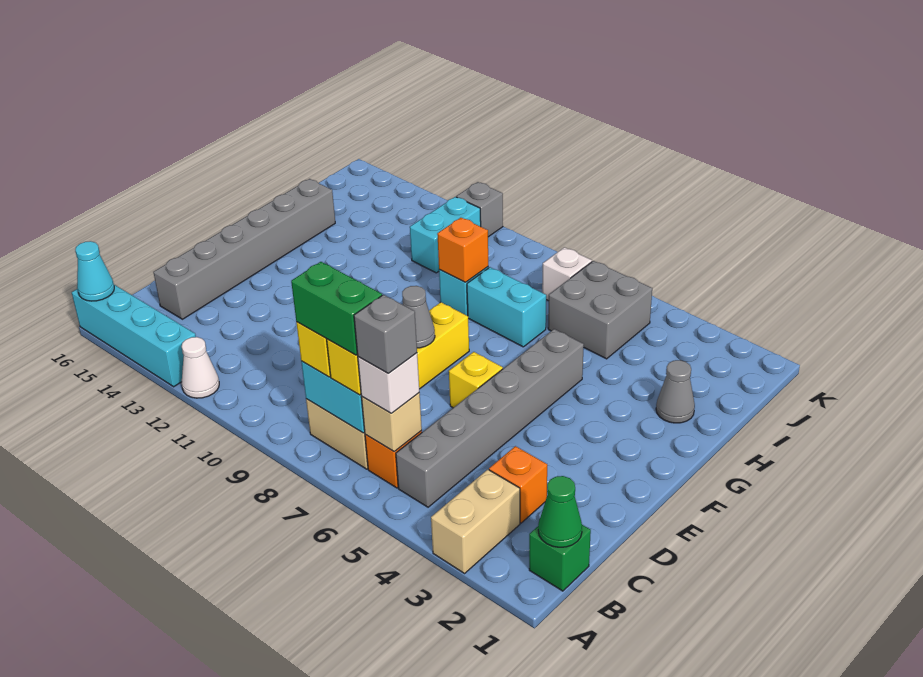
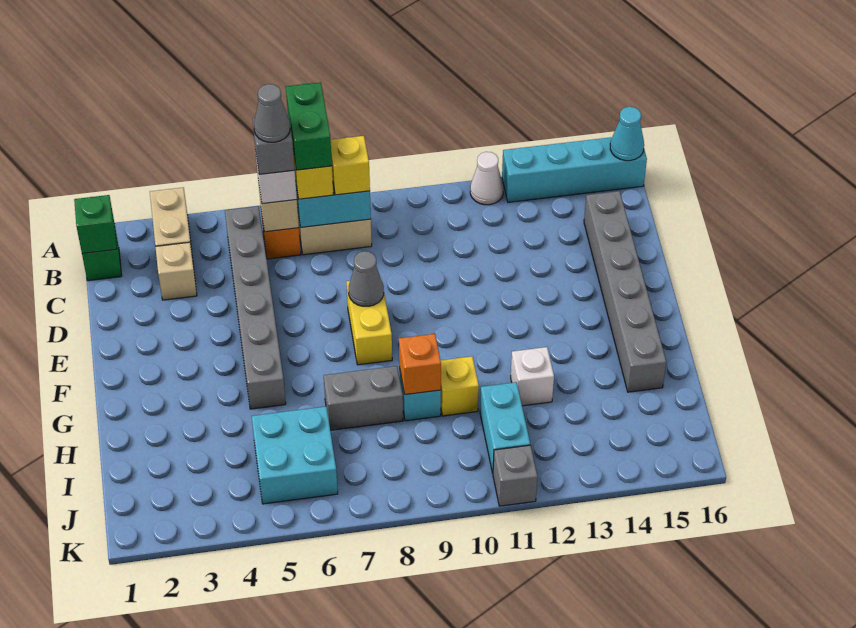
green cone B1 level 2 -> green brick B1 level 2
green brick B7:B8 level 4 -> green brick A7:B7 level 4
orange brick C3 level 1 -> tan brick C3 level 1
yellow brick E6 level 1 -> yellow brick H10 level 1
grey cone H2 level 1 -> grey cone B6 level 5
cyan brick H7:H8 level 1 -> grey brick H7:H8 level 1
grey brick I5:J6 level 1 -> cyan brick I5:J6 level 1
white brick J7 level 1 -> white brick H12 level 1

